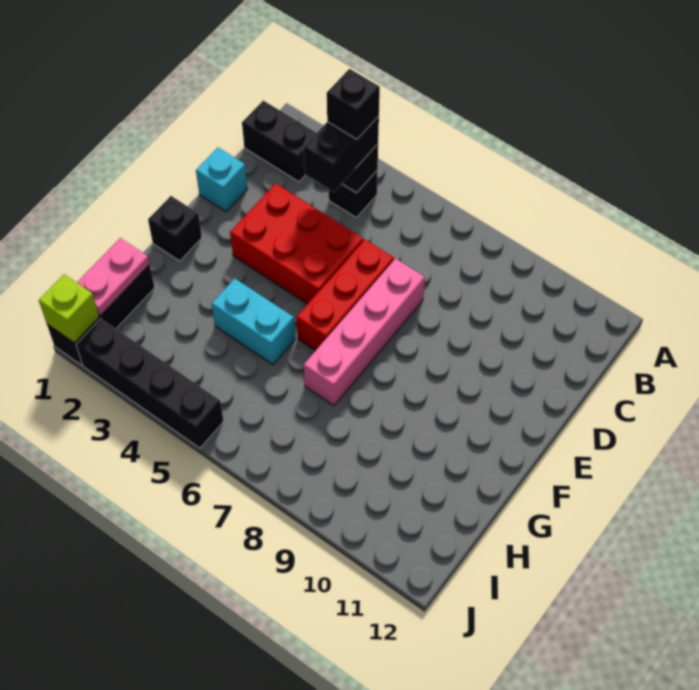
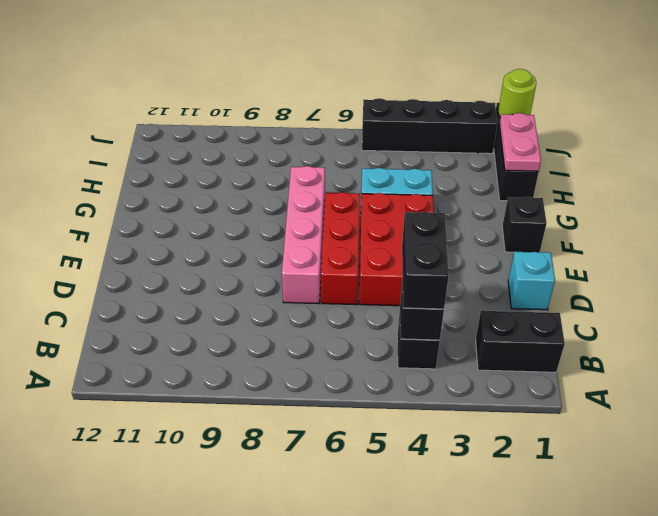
black brick B4 level 4 -> none
red brick D3:E5 level 1 -> red brick D4:F5 level 1
lime brick J1 level 2 -> lime round brick J1 level 2

